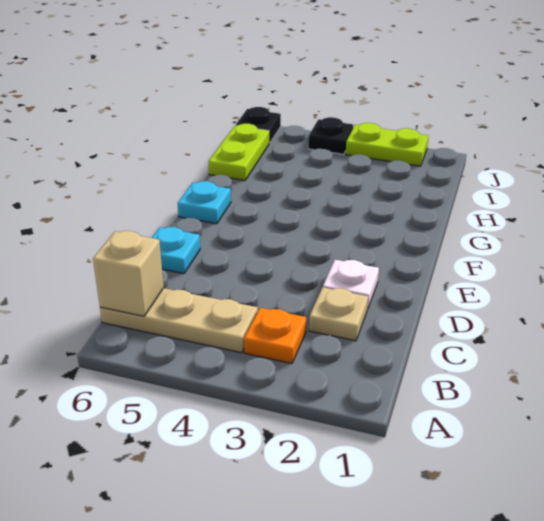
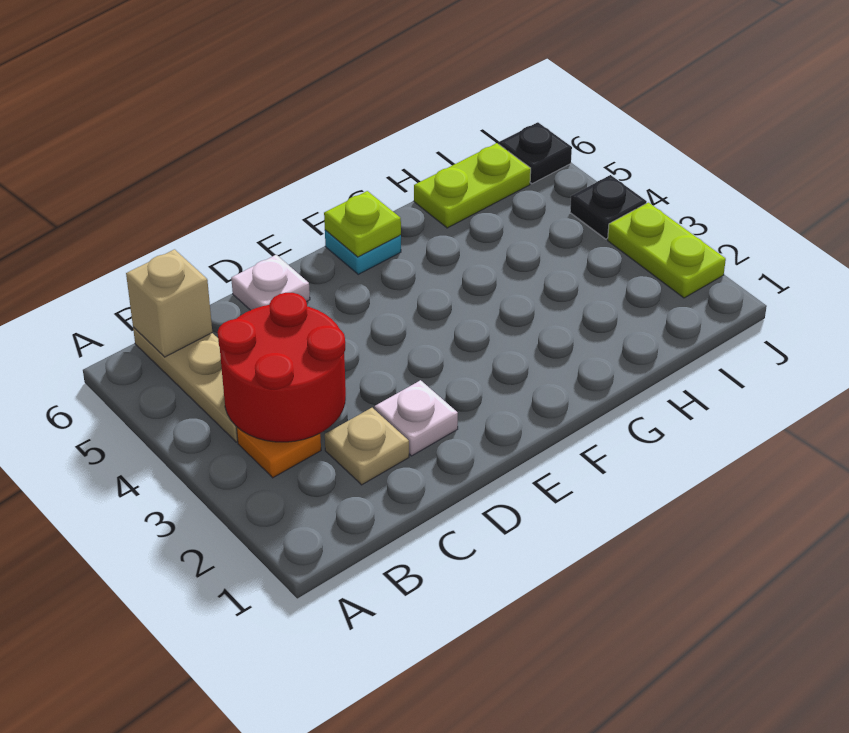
none -> red round brick B3:C4 level 2
cyan plate D6 level 1 -> white plate D6 level 1
none -> lime plate F6 level 2

